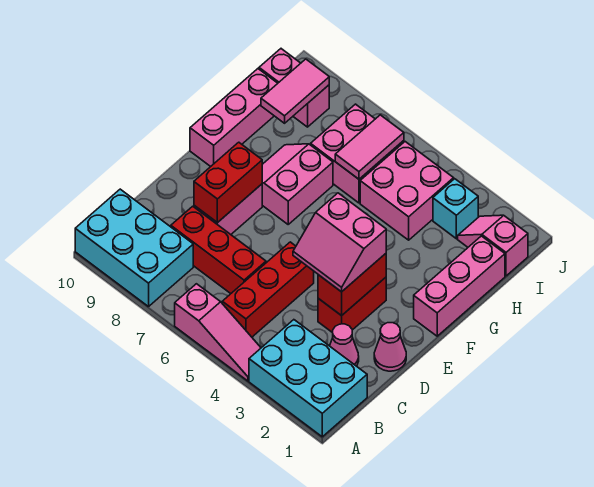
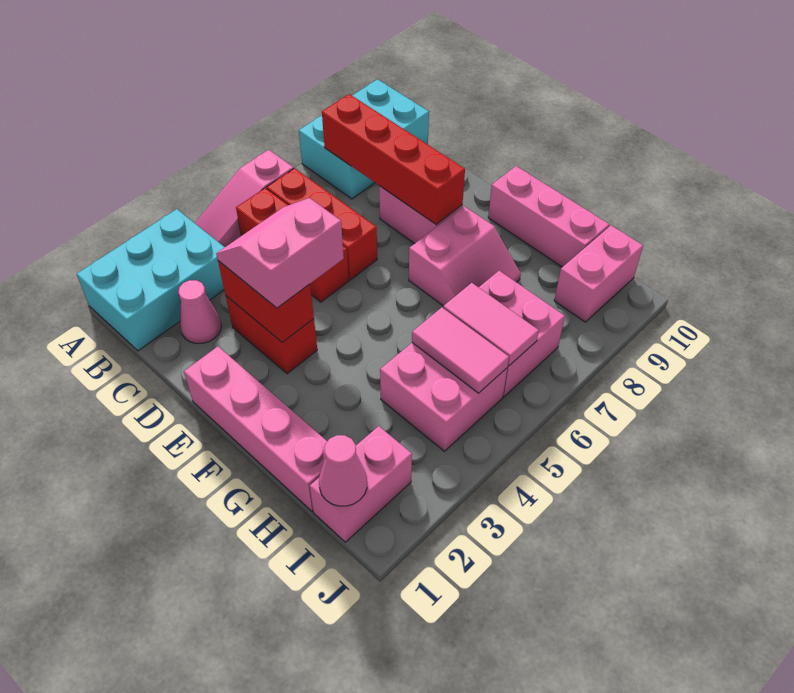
red brick C6:C8 level 1 -> red brick B6:D6 level 1
pink cone D1 level 1 -> pink cone I1 level 2
red brick D8:E8 level 2 -> red brick B8:E8 level 2
pink brick F1:H1 level 1 -> pink brick E1:H1 level 1
pink slope F7:G8 level 1 top 7 -> pink slope F7:G8 level 1 top F
pink tile H9:I9 level 2 -> pink tile H5:I5 level 2
pink slope I1:I2 level 1 top 1 -> pink brick I1:I2 level 1
cyan brick I3 level 1 -> none

